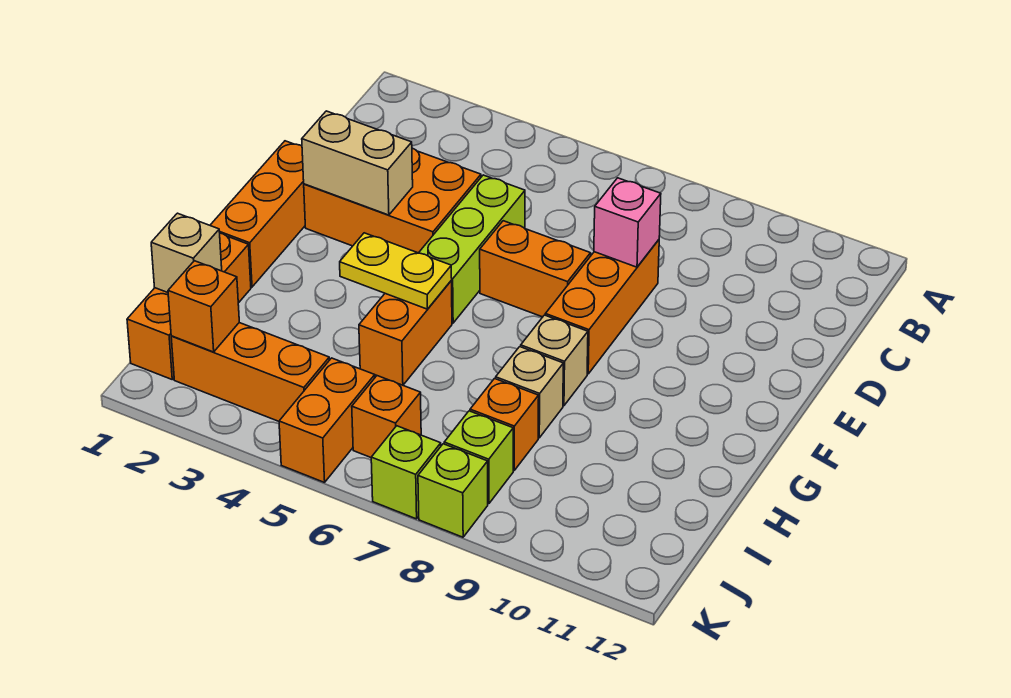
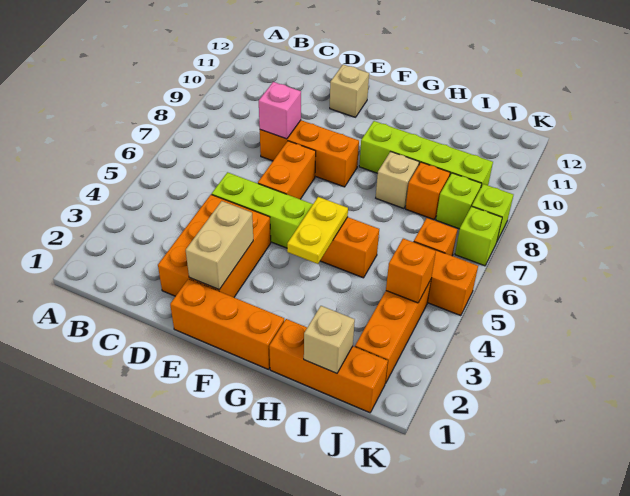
tan brick G8 level 1 -> tan brick E11 level 1
none -> lime brick G9:J9 level 1
orange brick J2 level 2 -> orange brick J4 level 2

